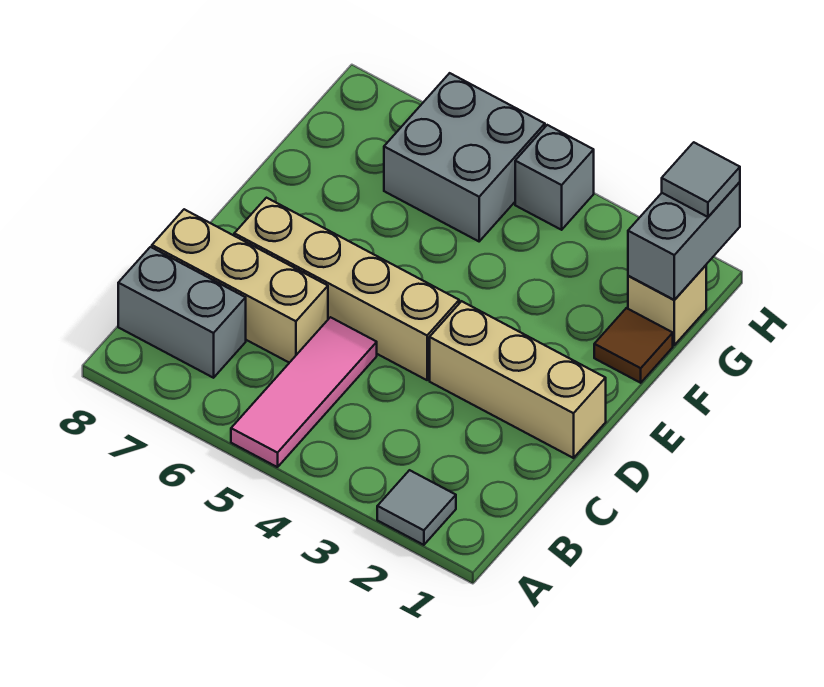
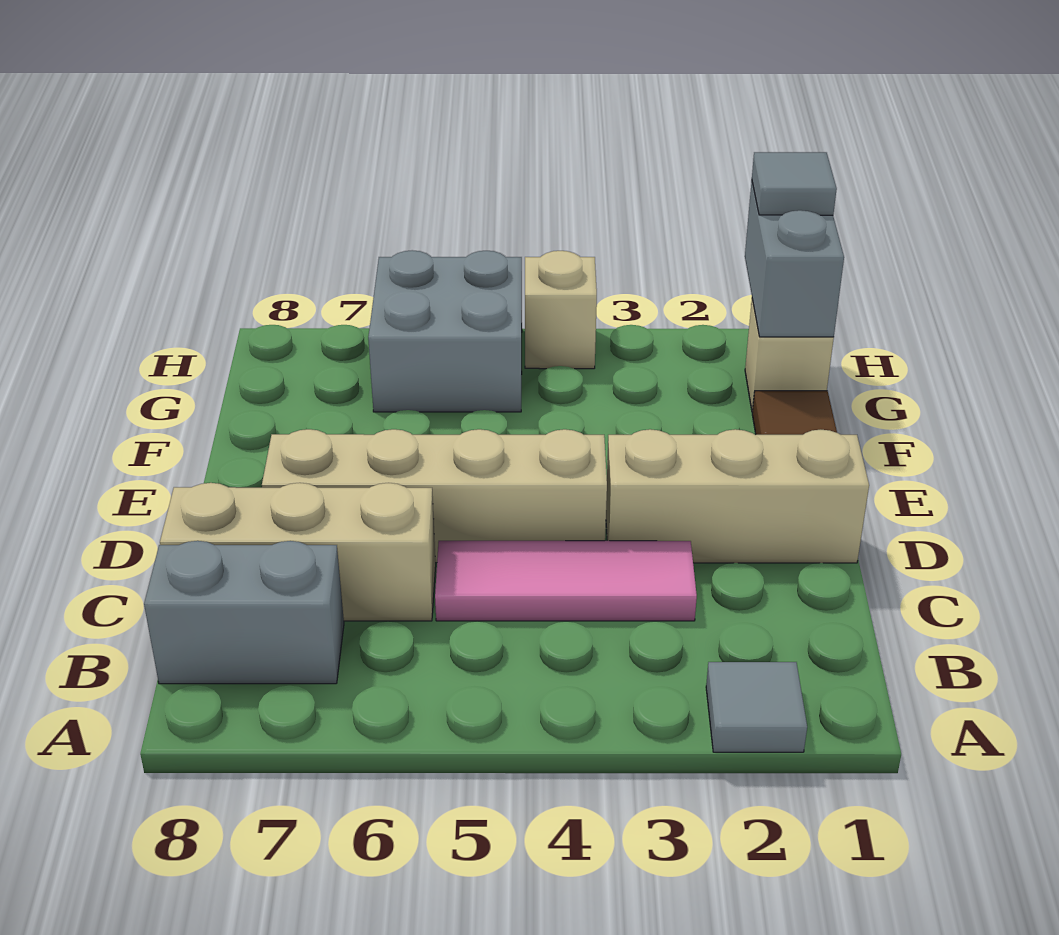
pink tile A5:C5 level 1 -> pink tile C3:C5 level 1
grey brick H4 level 1 -> tan brick H4 level 1

